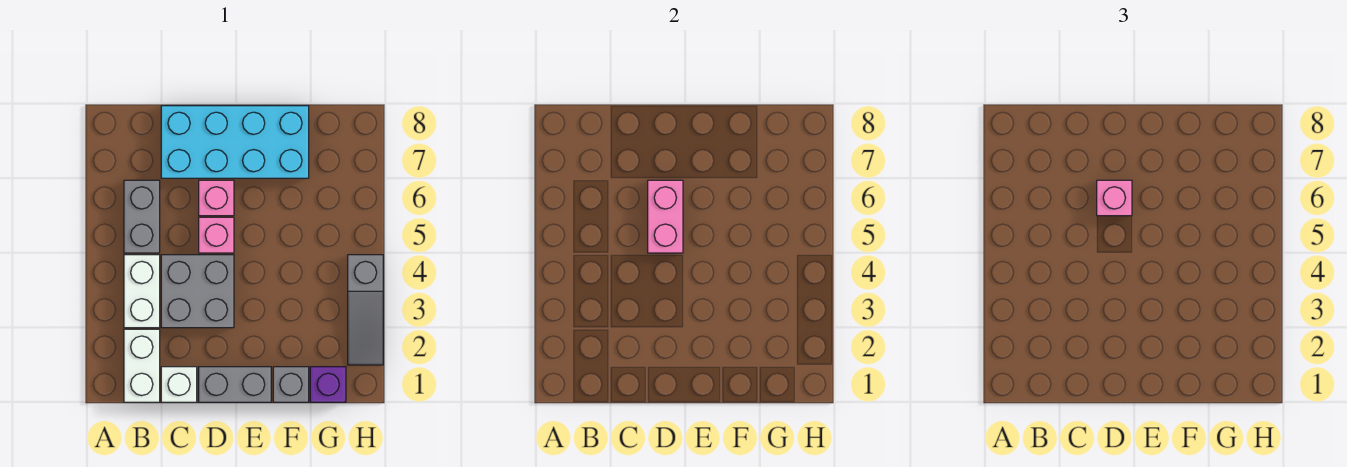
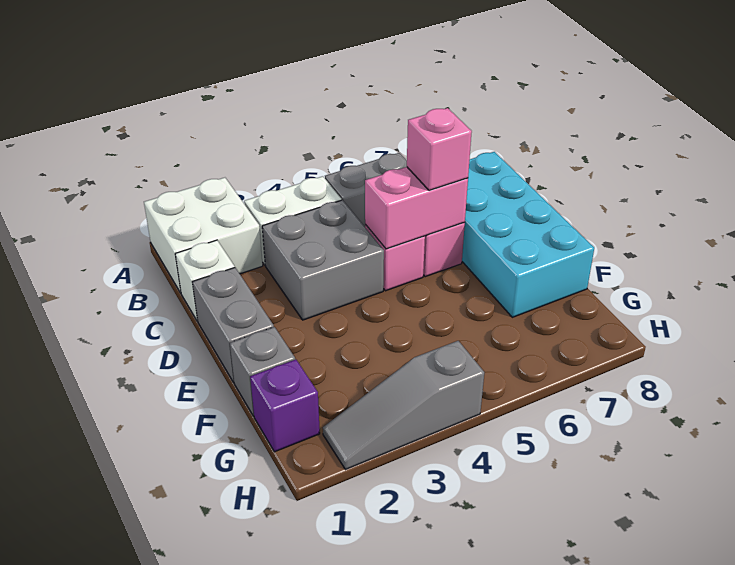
white brick B1:B2 level 1 -> white brick A1:B2 level 1

